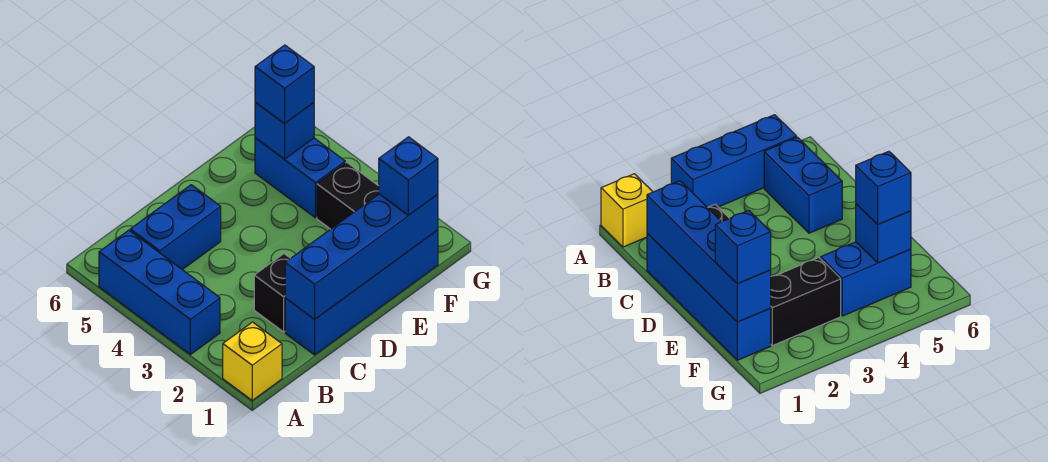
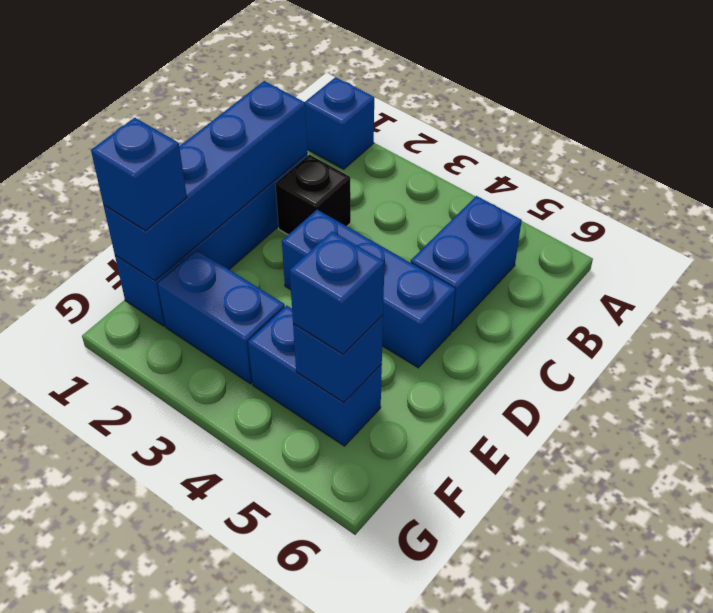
yellow brick A1 level 1 -> blue brick A1 level 1
blue brick A3:A5 level 1 -> blue brick D3:D5 level 1
black brick F2:F3 level 1 -> blue brick F2:F3 level 1

